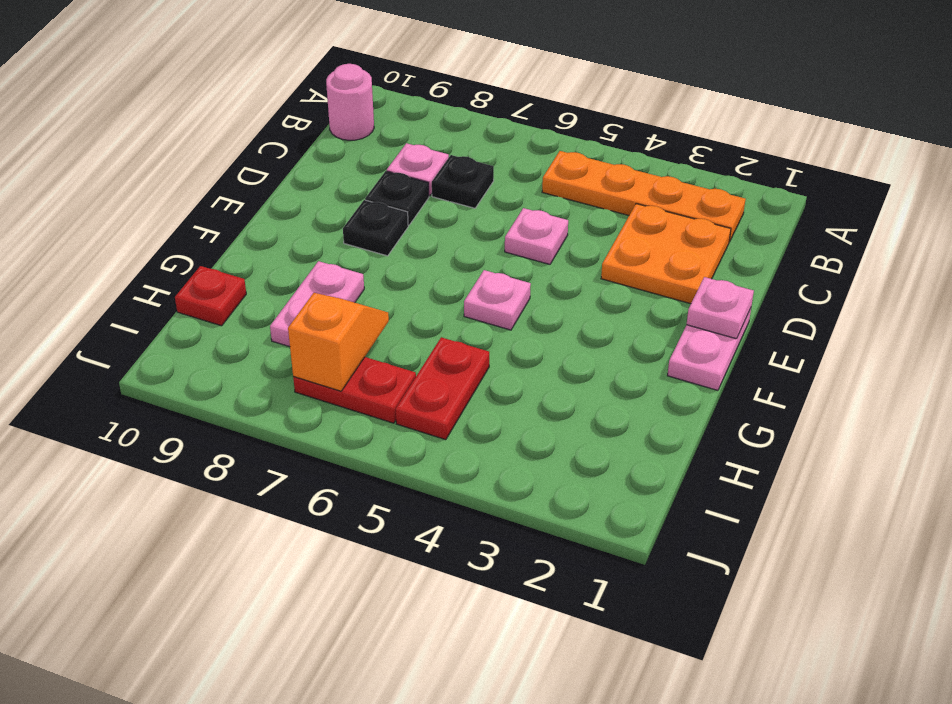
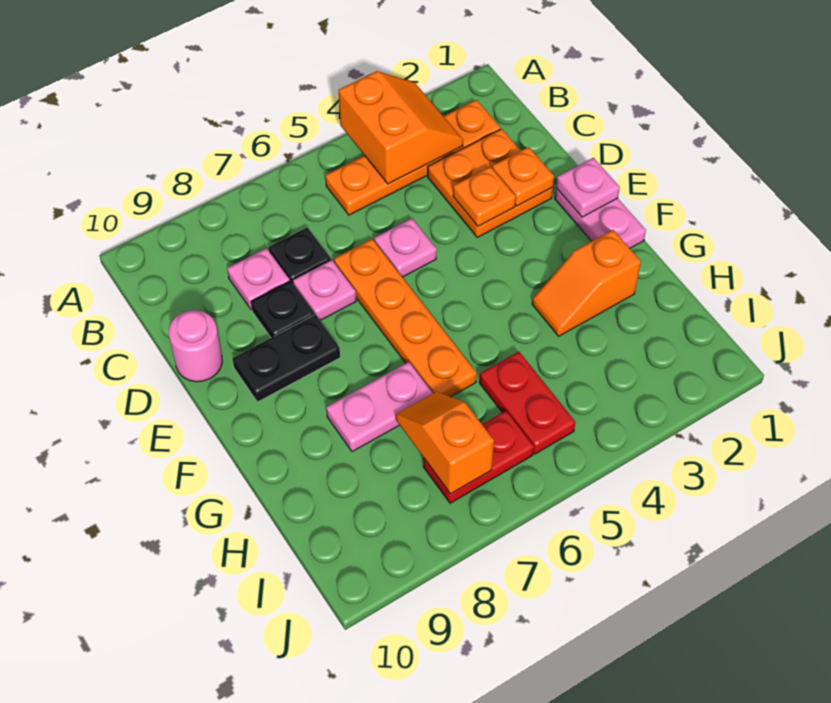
none -> orange slope A3:B4 level 2 top 4
pink round brick B10 level 1 -> pink round brick D10 level 1
none -> orange plate D2 level 2
none -> orange plate D3 level 2
none -> orange plate D6:G6 level 1
black plate E8 level 1 -> black plate E8:E9 level 1
pink plate F5 level 1 -> pink plate D7 level 1
none -> orange slope G2:G3 level 1 top 2
pink plate G8:H8 level 1 -> pink plate G7:G8 level 1
red plate H10 level 1 -> none

